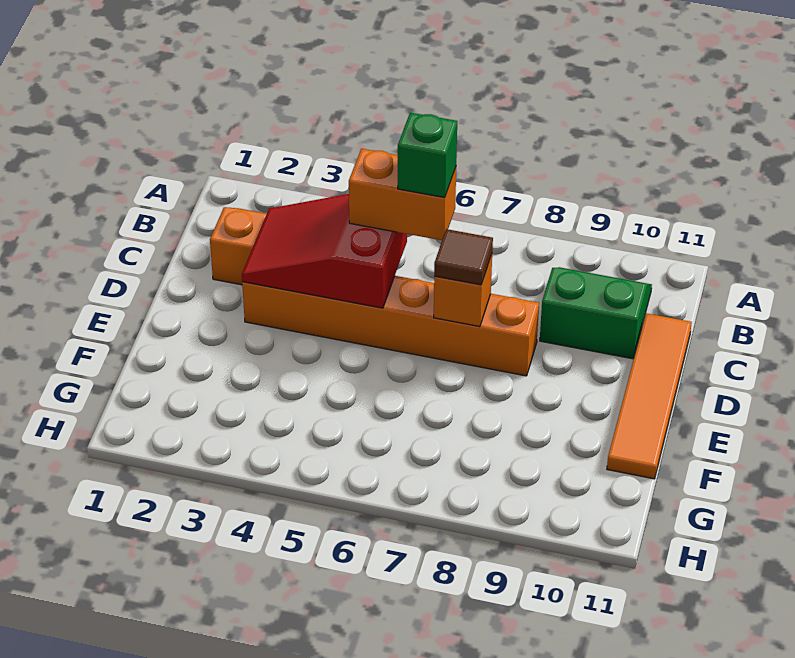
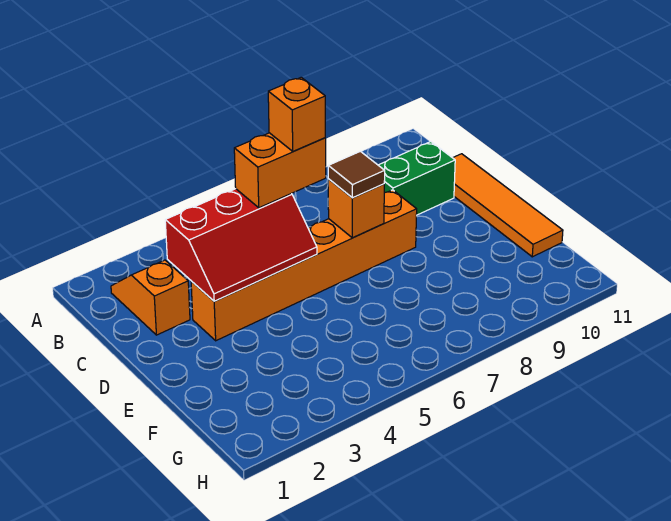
red slope C3:D5 level 2 top 5 -> red slope C3:D5 level 2 top C
green brick C6 level 4 -> orange brick C6 level 4

